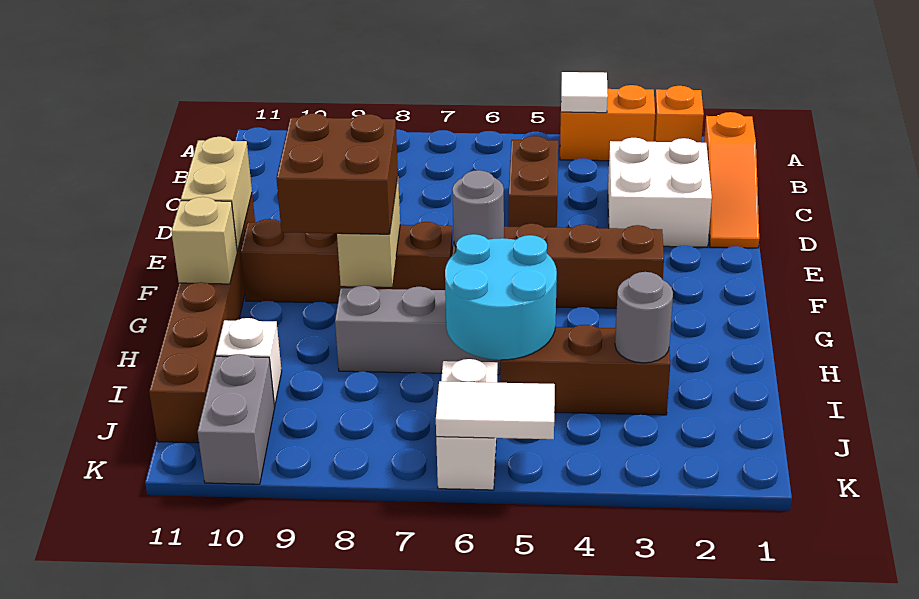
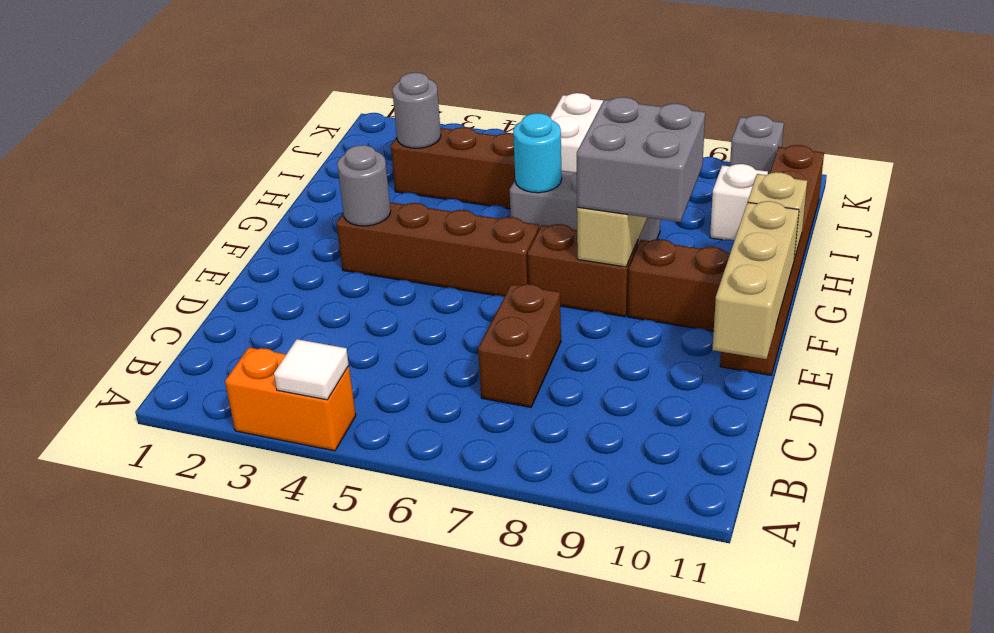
orange brick A2 level 1 -> none
orange slope B1:D1 level 1 top B -> none
white brick C2:D3 level 1 -> none
brown brick C5:D5 level 1 -> brown brick C7:D7 level 1
tan brick E11:F11 level 2 -> tan brick D11:F11 level 2
grey round brick F6 level 2 -> grey round brick F3 level 2
brown brick F8:G9 level 3 -> grey brick F8:G9 level 3
cyan round brick H5:I6 level 2 -> cyan round brick H6 level 2
grey brick J10:K10 level 1 -> grey brick K10 level 1
white tile K5:K6 level 2 -> none

